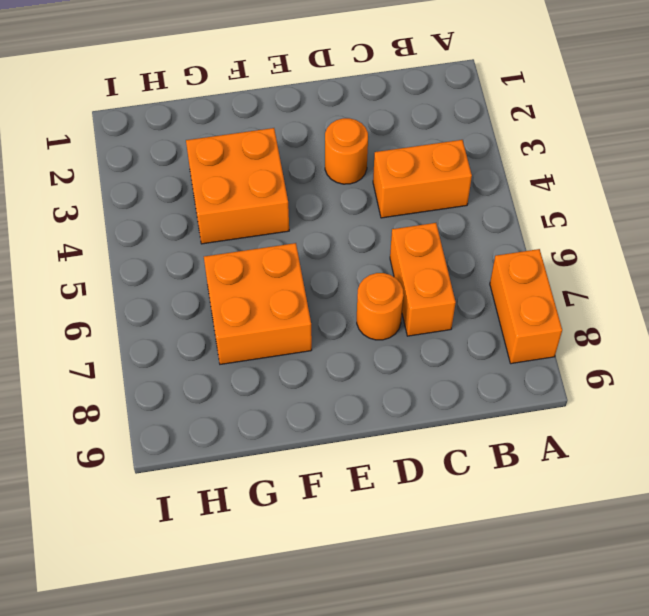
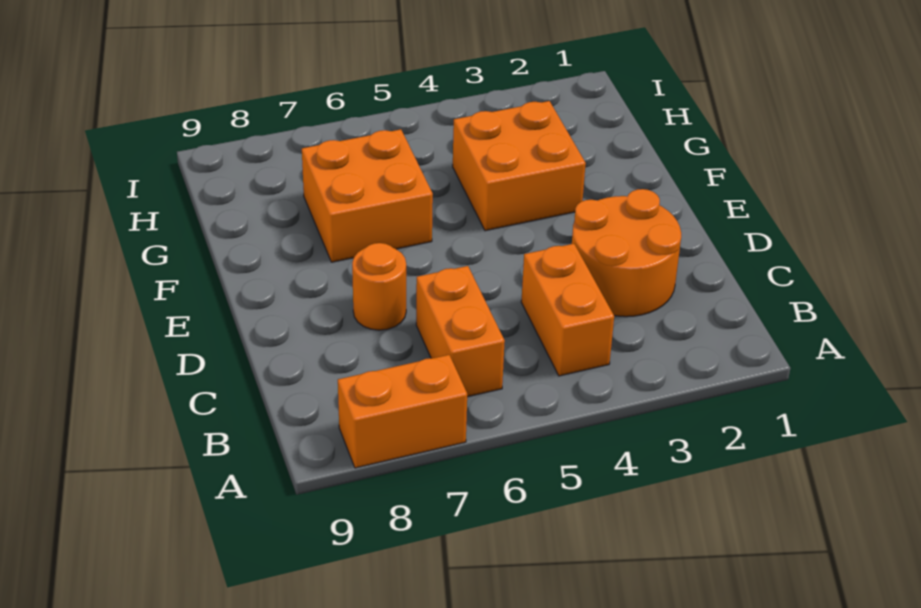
orange brick C6:C7 level 1 -> orange brick B6:C6 level 1
orange round brick D3 level 1 -> orange round brick C2:D3 level 1

